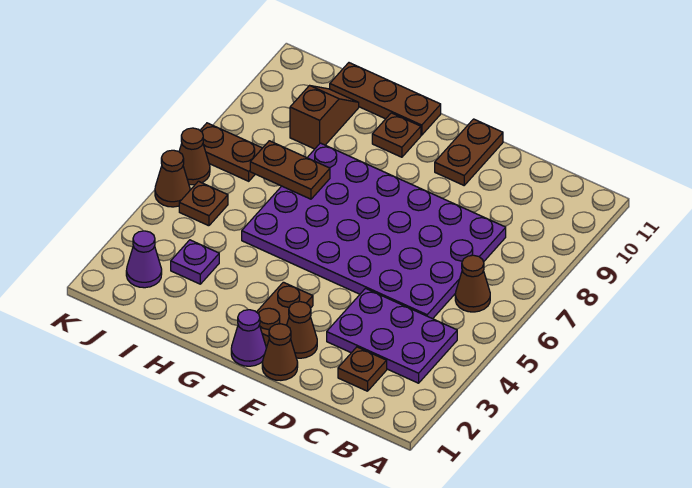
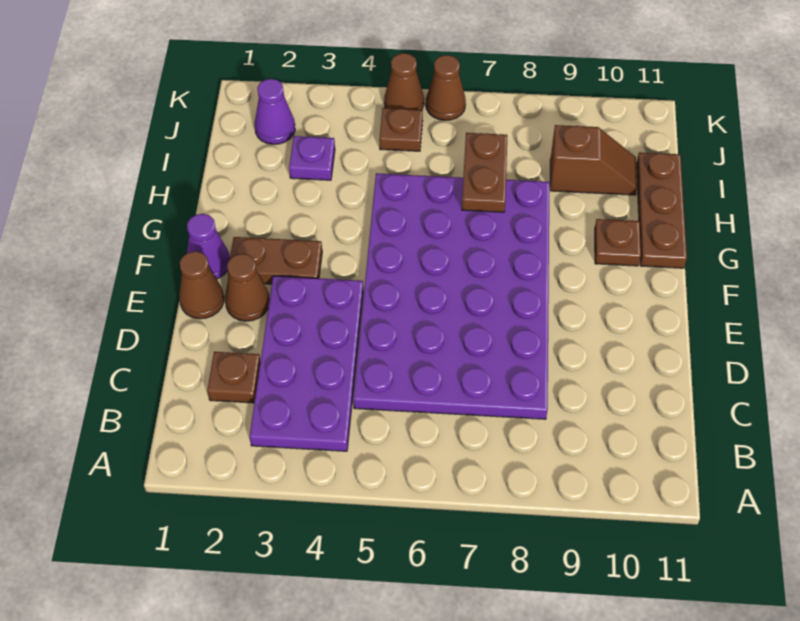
purple plate B3:D4 level 1 -> purple plate B3:E4 level 1
brown cone B6 level 1 -> none
brown plate E10:E11 level 1 -> none
brown plate J7:K7 level 1 -> none

